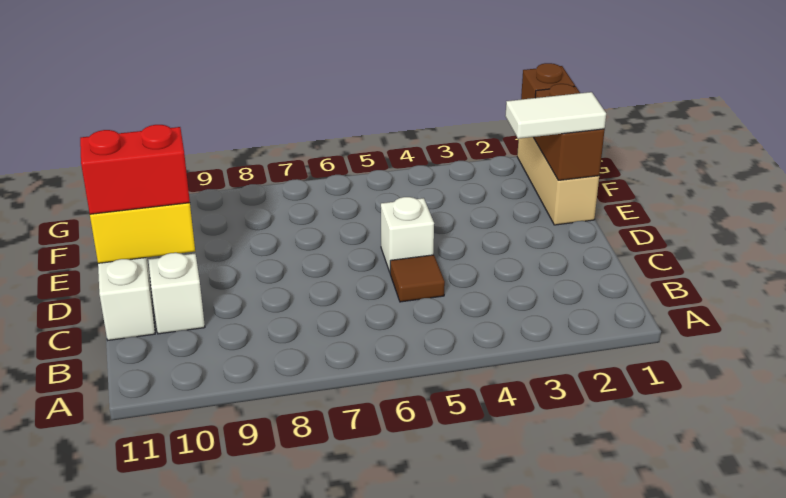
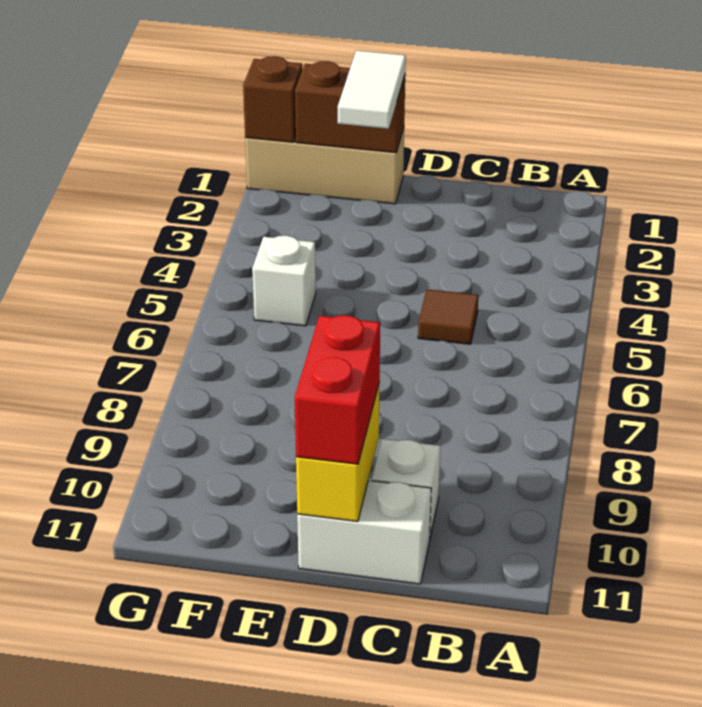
white brick D5 level 1 -> white brick F5 level 1

